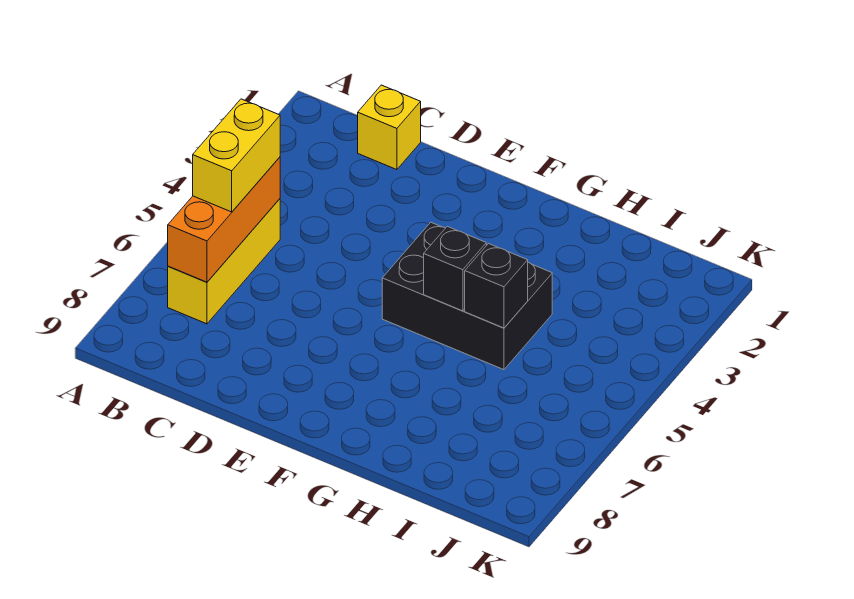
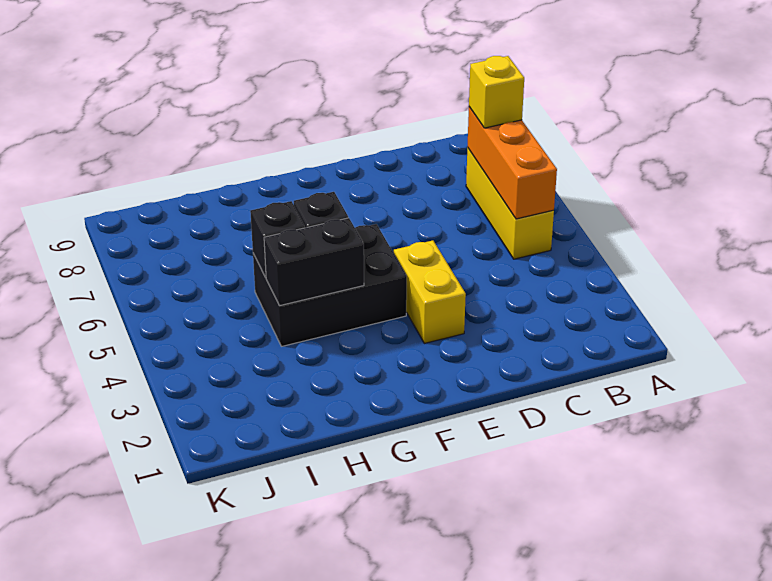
yellow brick B5:B6 level 3 -> yellow brick E3:E4 level 1
yellow brick C1 level 1 -> yellow brick B7 level 3
none -> black brick G4:H4 level 2

